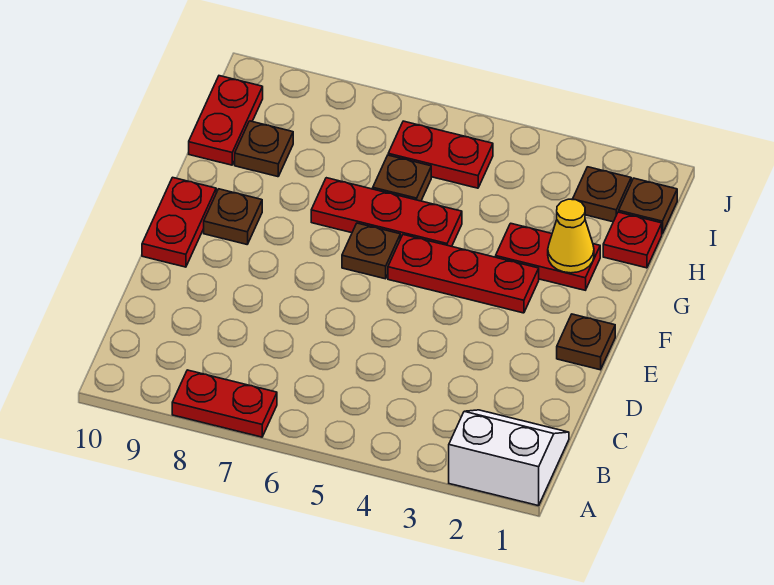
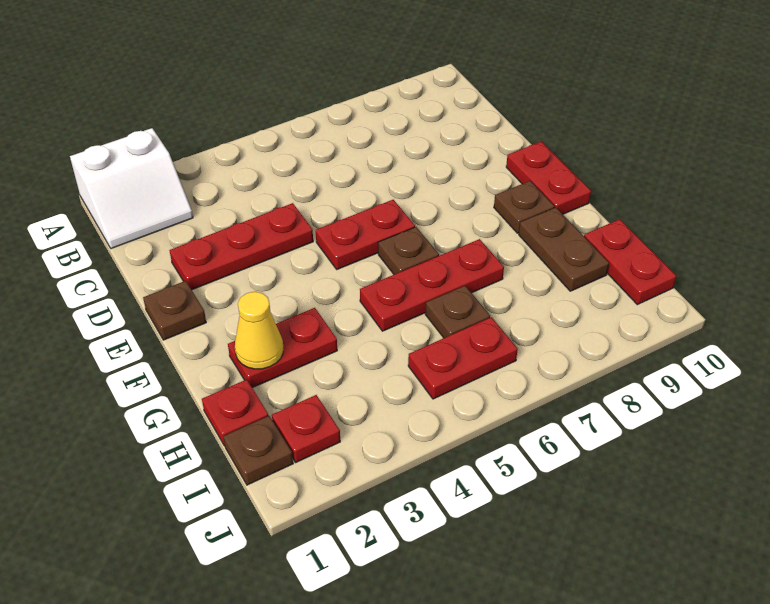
red plate A7:A8 level 1 -> red plate E5:E6 level 1
red plate F3:F5 level 1 -> red plate D2:D4 level 1
brown plate H9 level 1 -> brown plate G9:H9 level 1
brown plate I2 level 1 -> red plate I2 level 1

